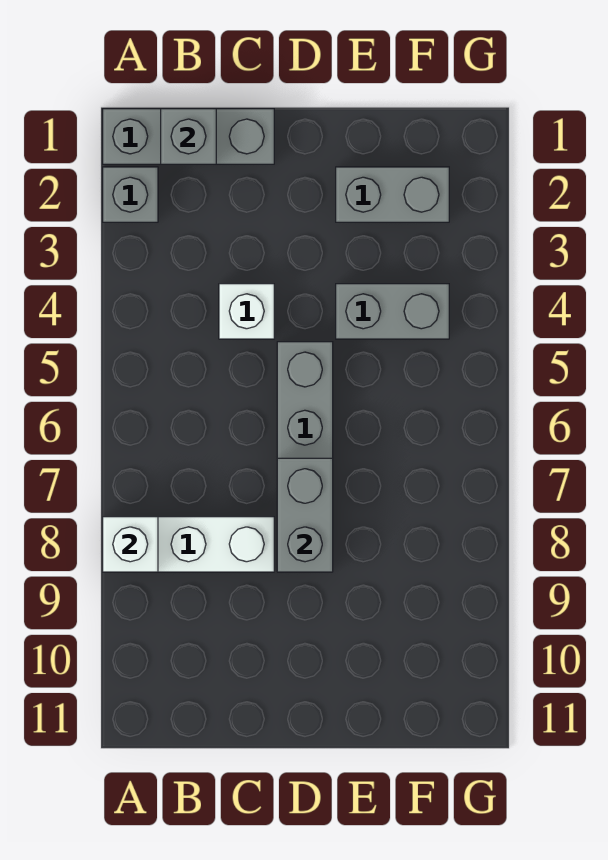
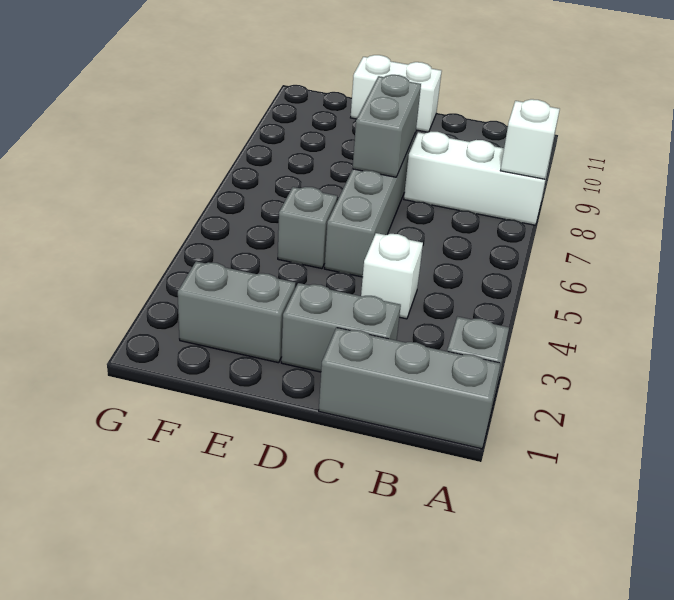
grey brick B1 level 2 -> grey brick E5 level 1
none -> white brick D11:E11 level 1
grey brick E4:F4 level 1 -> grey brick C2:D2 level 1

